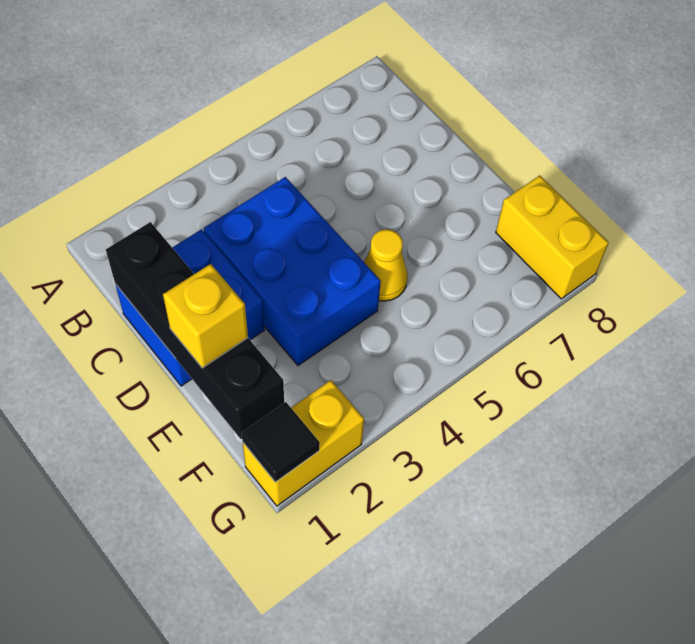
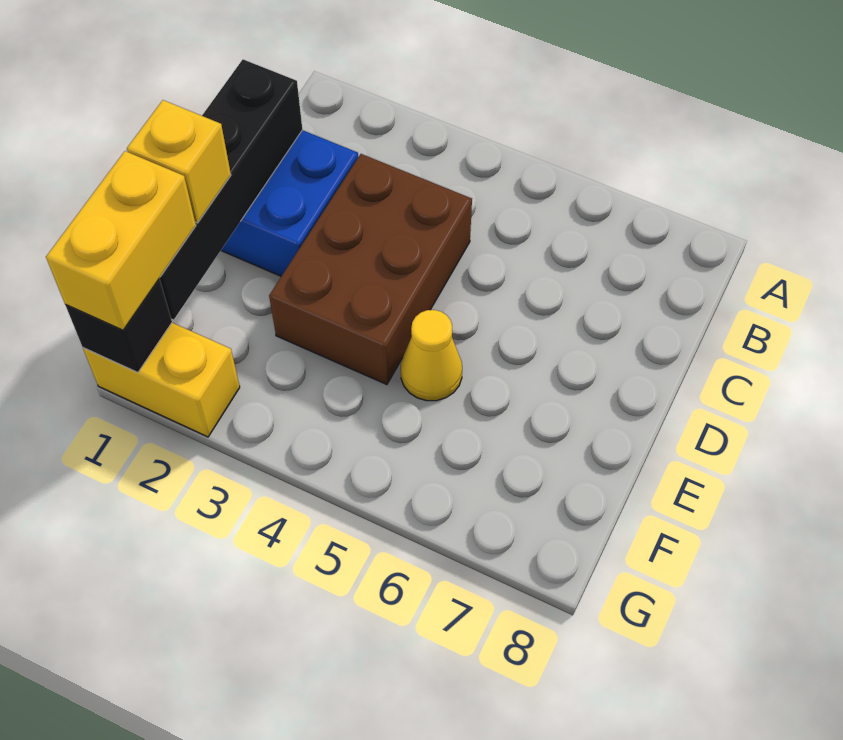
blue brick C3:E4 level 1 -> brown brick C3:E4 level 1
yellow brick F8:G8 level 1 -> yellow brick F1:G1 level 3
black tile G1 level 2 -> black brick G1 level 2

